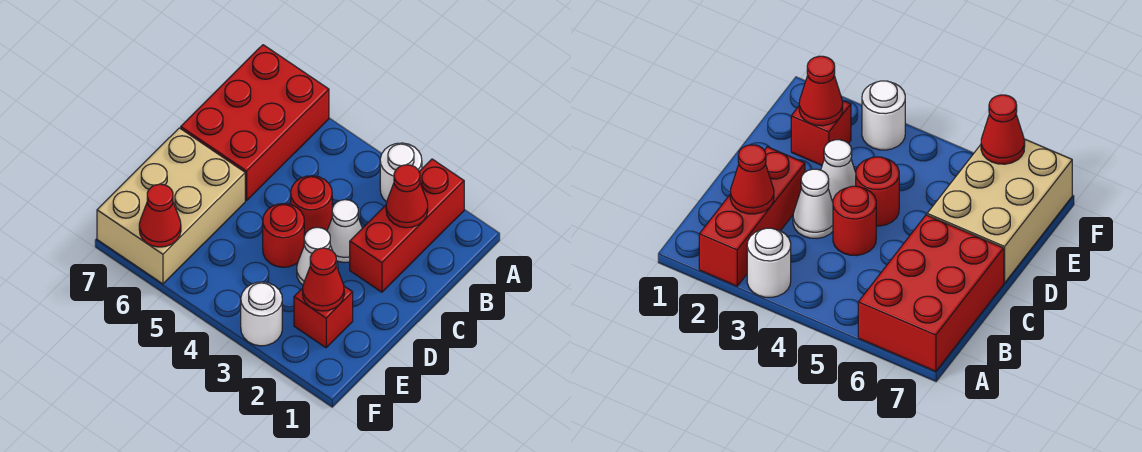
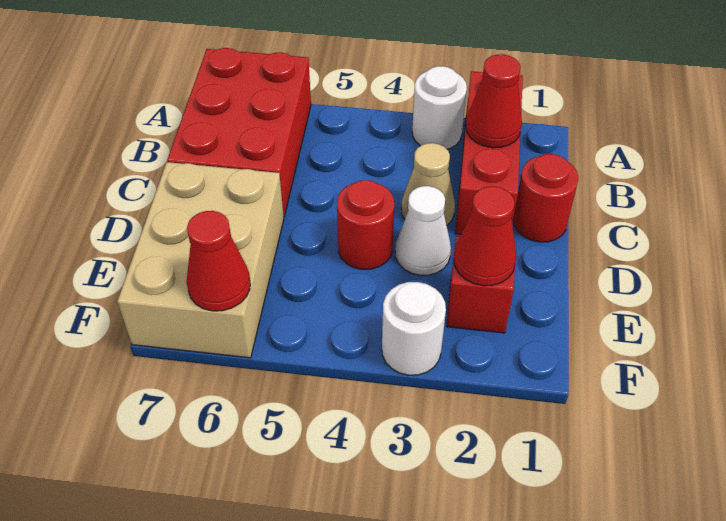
white cone C3 level 1 -> tan cone C3 level 1
red round brick C4 level 1 -> red round brick C1 level 1

